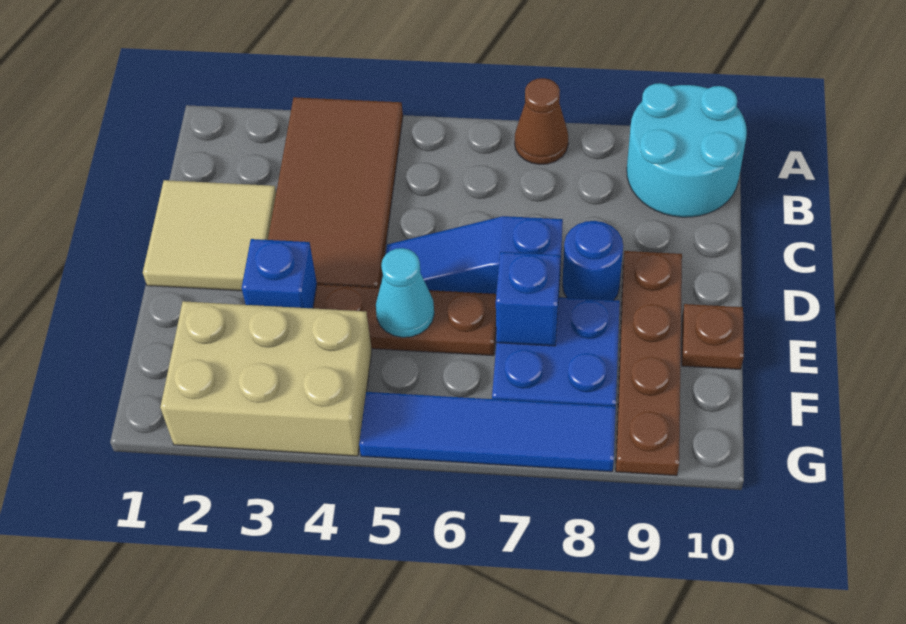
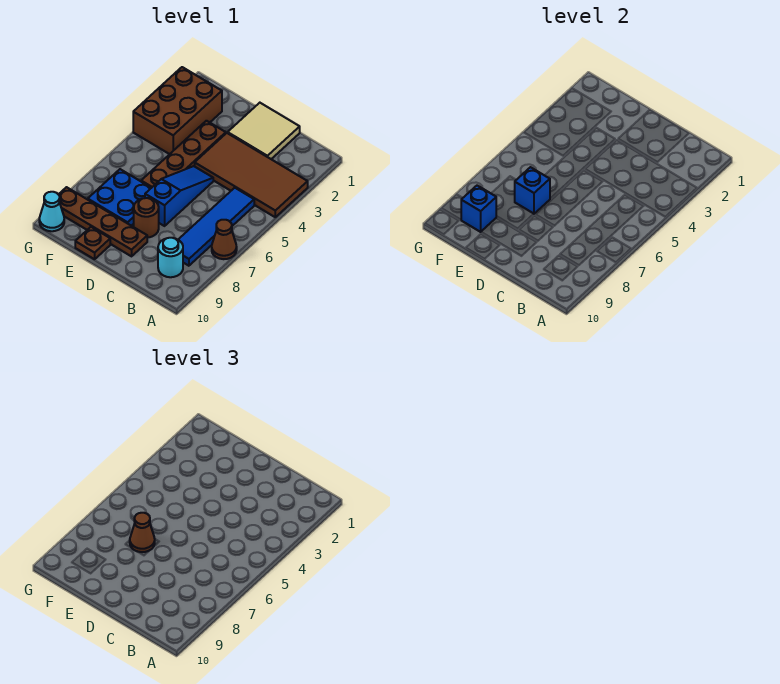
cyan round brick A9:B10 level 1 -> cyan round brick B9 level 1
blue round brick D8 level 1 -> brown round brick D8 level 1
blue brick E3 level 2 -> blue brick F9 level 2
cyan cone E5 level 2 -> cyan cone G10 level 1
none -> brown cone E7 level 3
tan brick F2:G4 level 1 -> brown brick F2:G4 level 1
blue tile G5:G8 level 1 -> blue tile B5:B8 level 1

